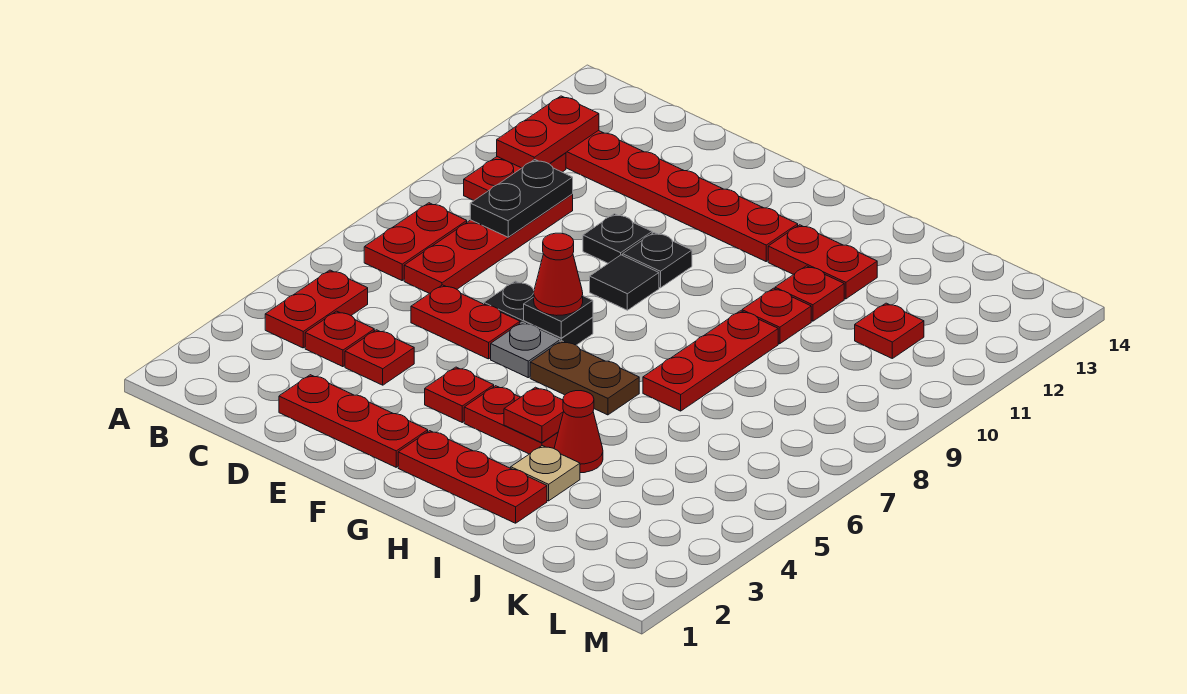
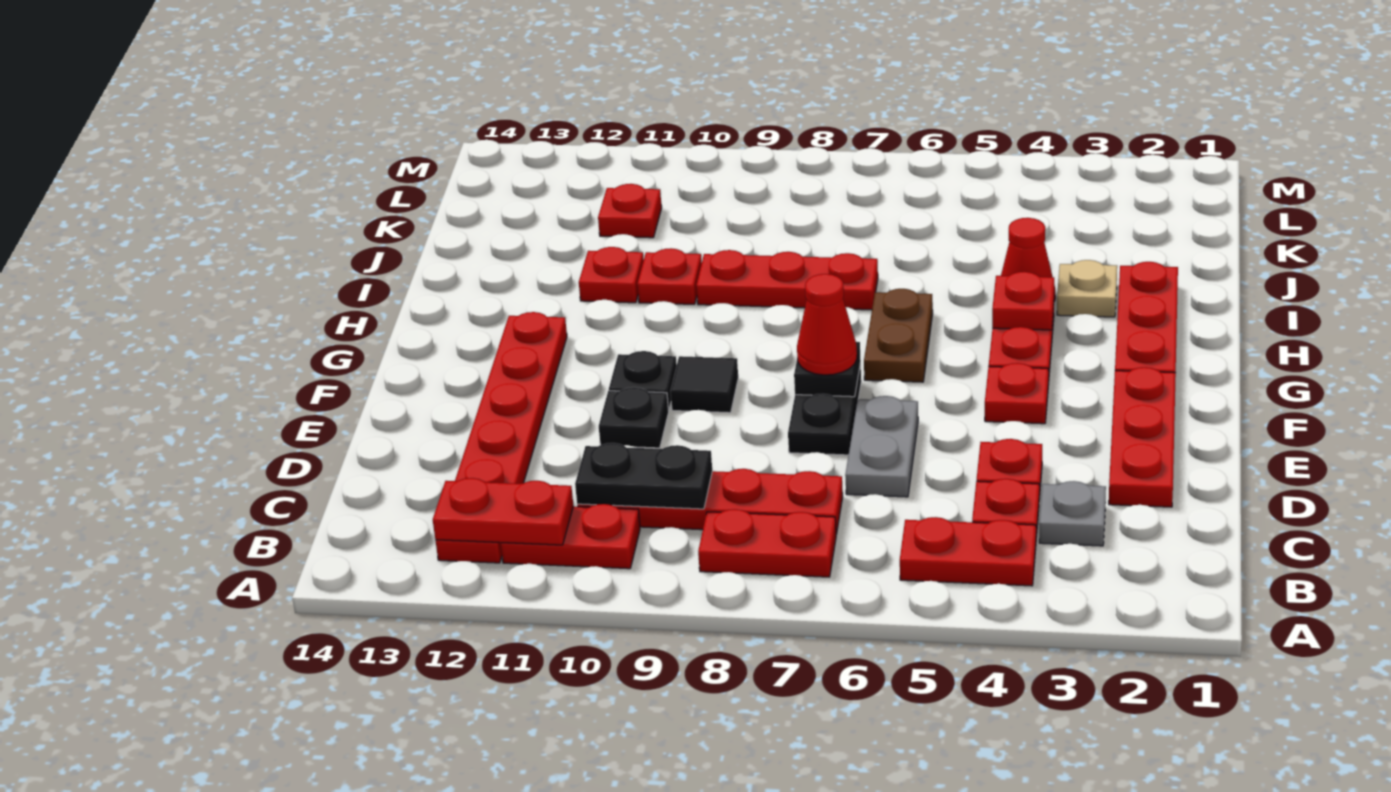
red plate D6:E6 level 1 -> grey plate D6:E6 level 1
grey plate F6 level 1 -> grey plate C3 level 1
red plate H12:I12 level 1 -> none

